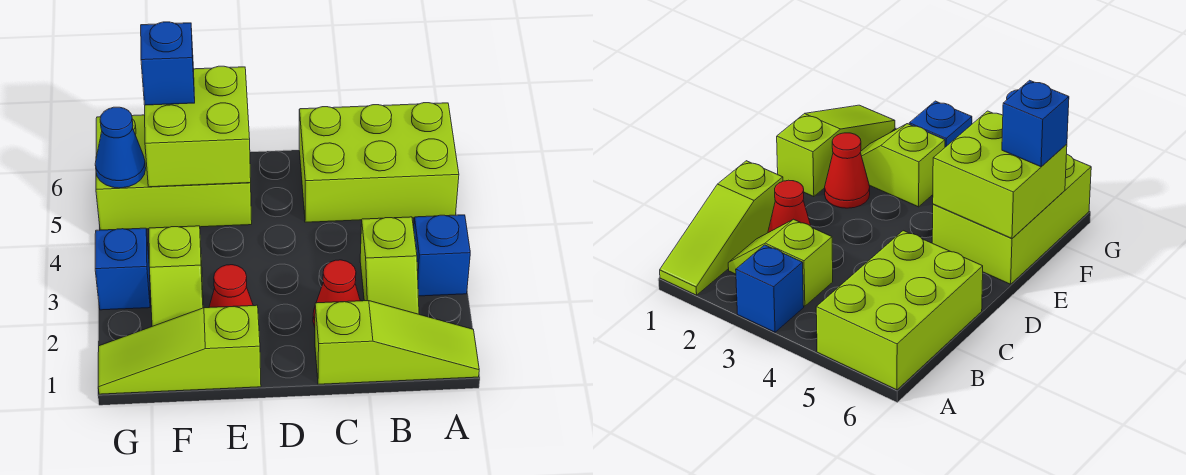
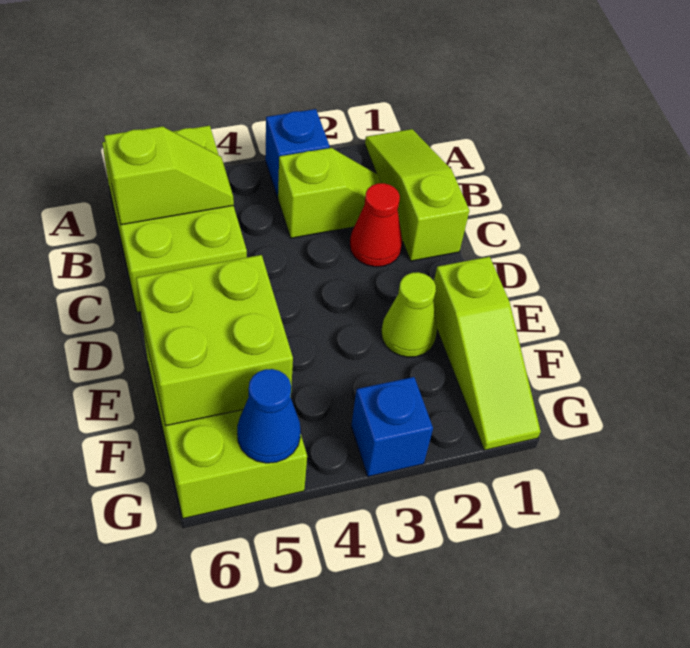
red cone E2 level 1 -> lime cone E2 level 1
lime slope F2:F3 level 1 top 3 -> lime slope B5:B6 level 2 top 6
blue brick F6 level 3 -> none

